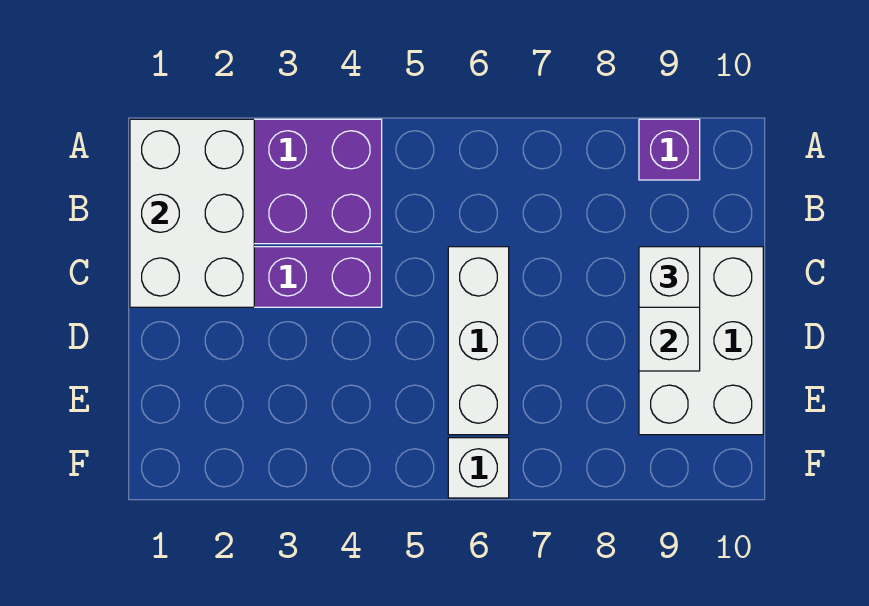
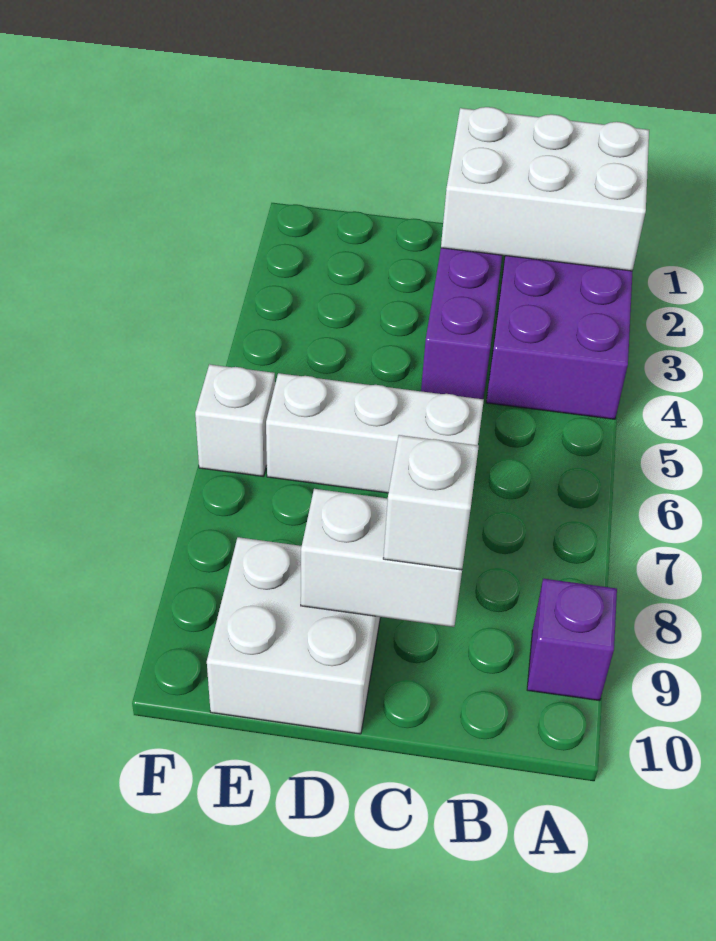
white brick C9:E10 level 1 -> white brick D9:E10 level 1

